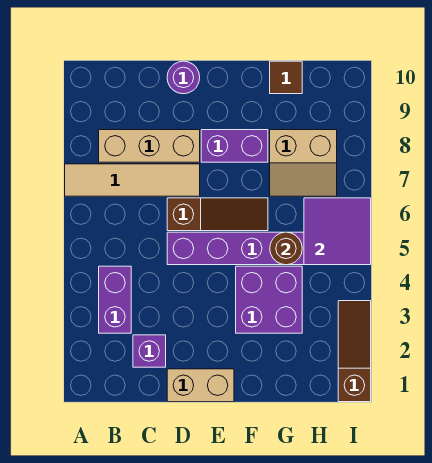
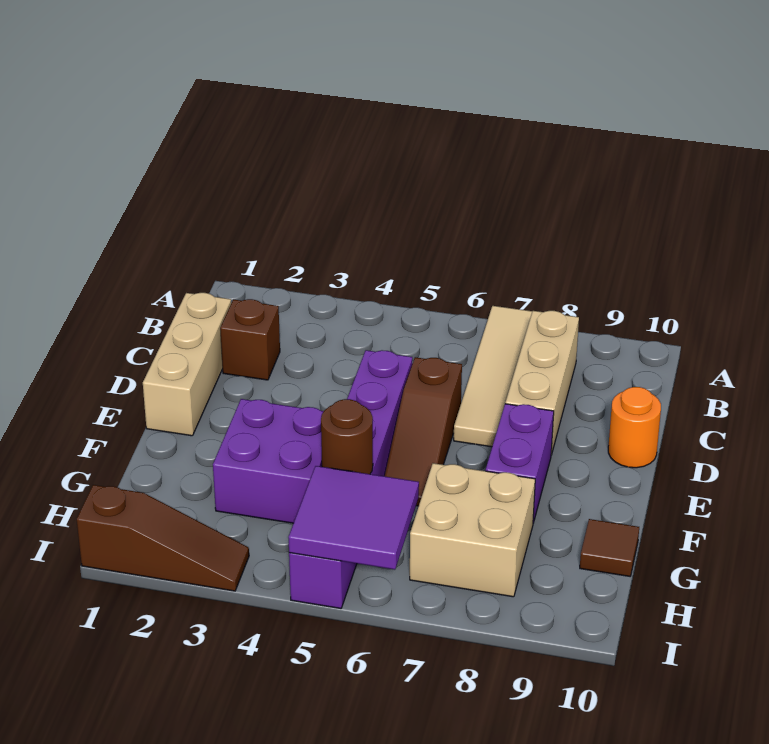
purple brick B3:B4 level 1 -> none
purple brick C2 level 1 -> brown brick C2 level 1
tan brick D1:E1 level 1 -> tan brick C1:E1 level 1
purple round brick D10 level 1 -> orange round brick D10 level 1
tan slope G7:H8 level 1 top 8 -> tan brick G7:H8 level 1

